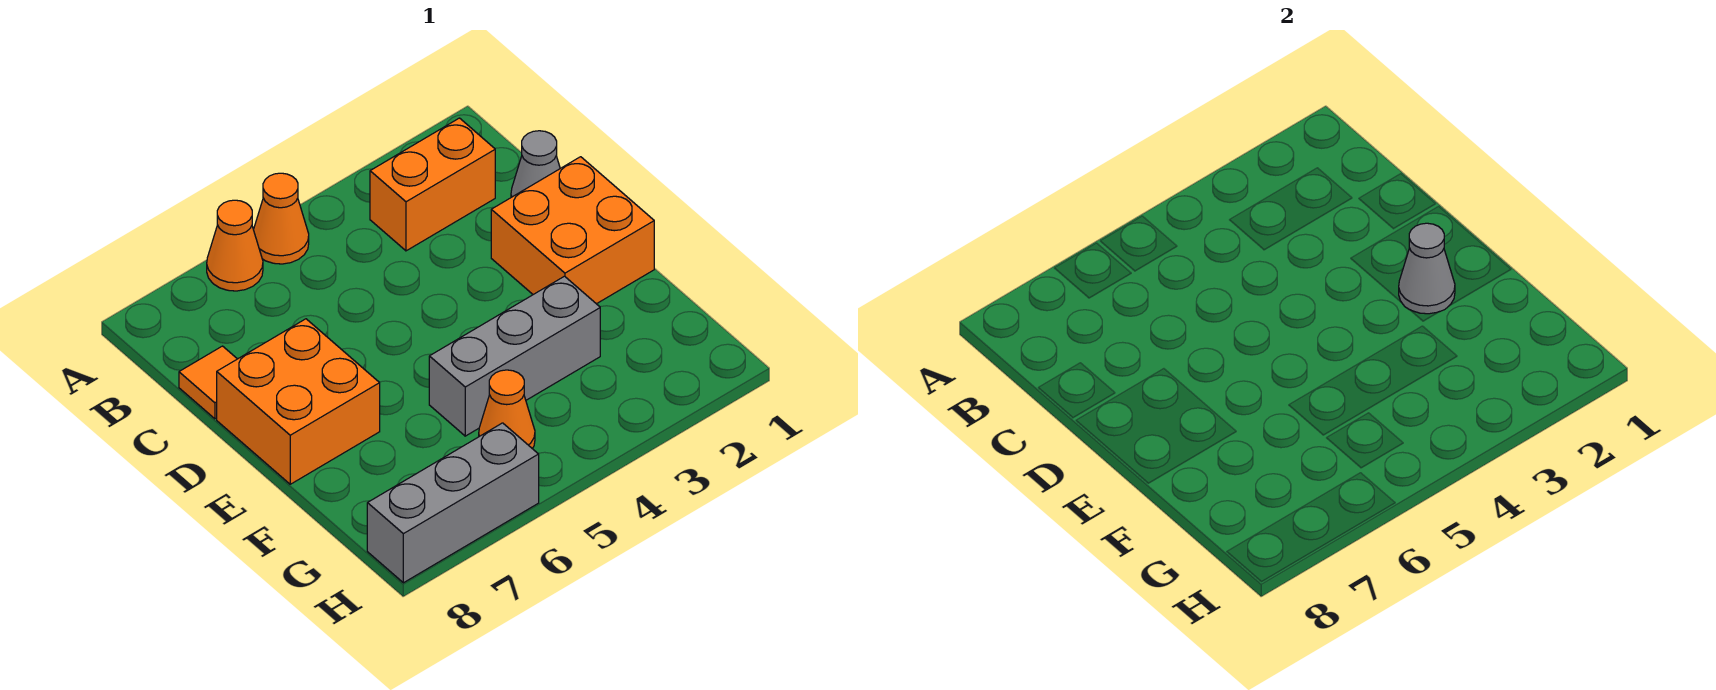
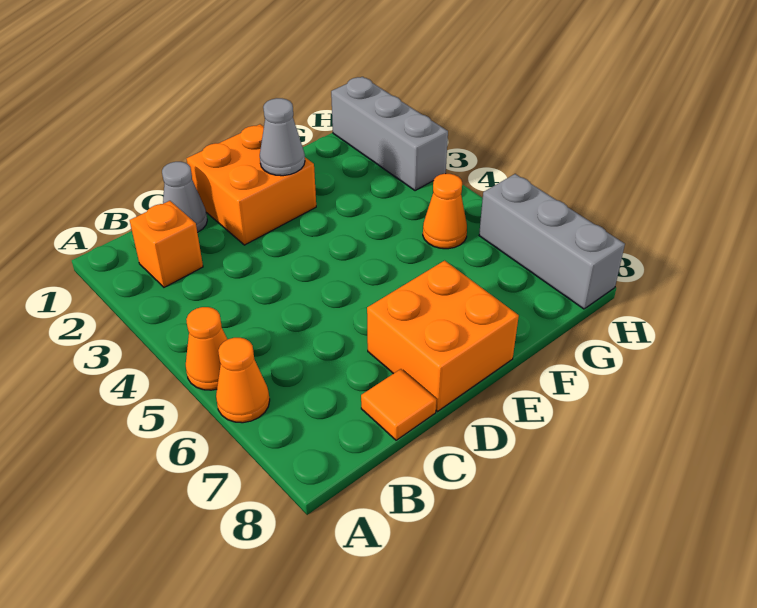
orange brick B2:B3 level 1 -> orange brick B2 level 1
grey brick F3:F5 level 1 -> grey brick H1:H3 level 1

